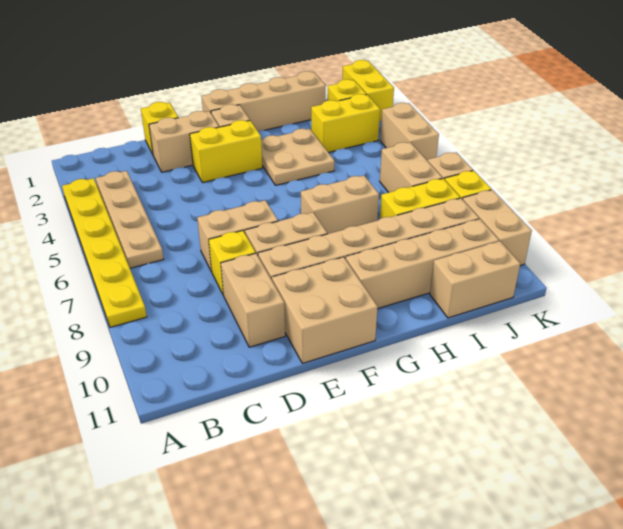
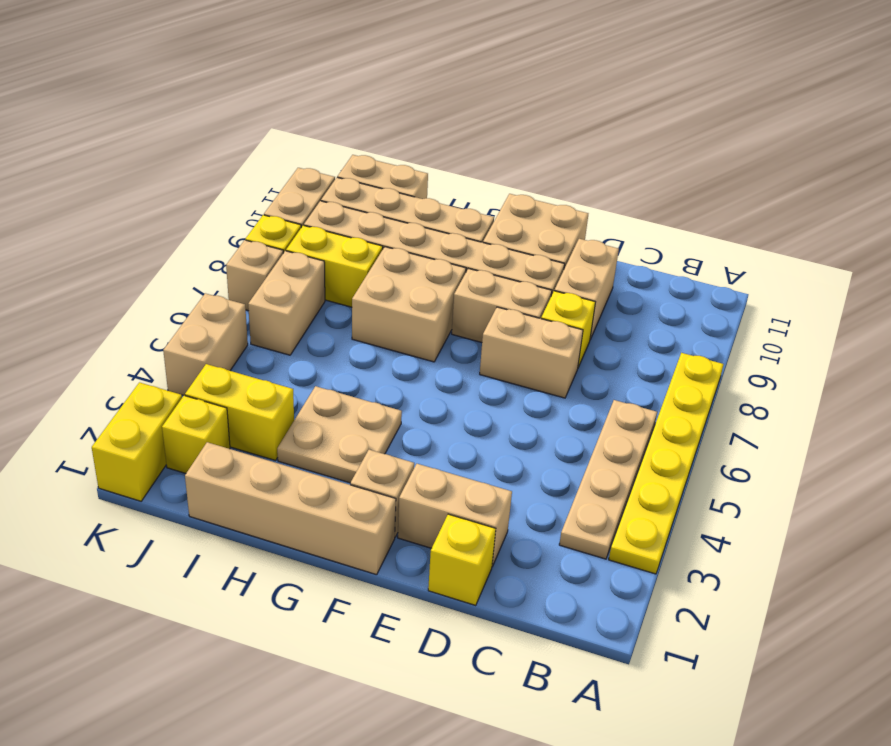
yellow brick E3:F3 level 1 -> none
tan brick G7:H7 level 1 -> tan brick G7:H8 level 1

